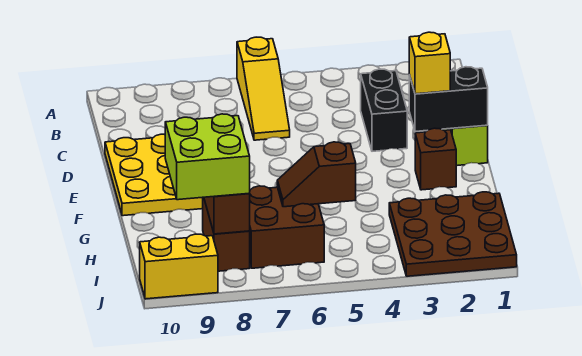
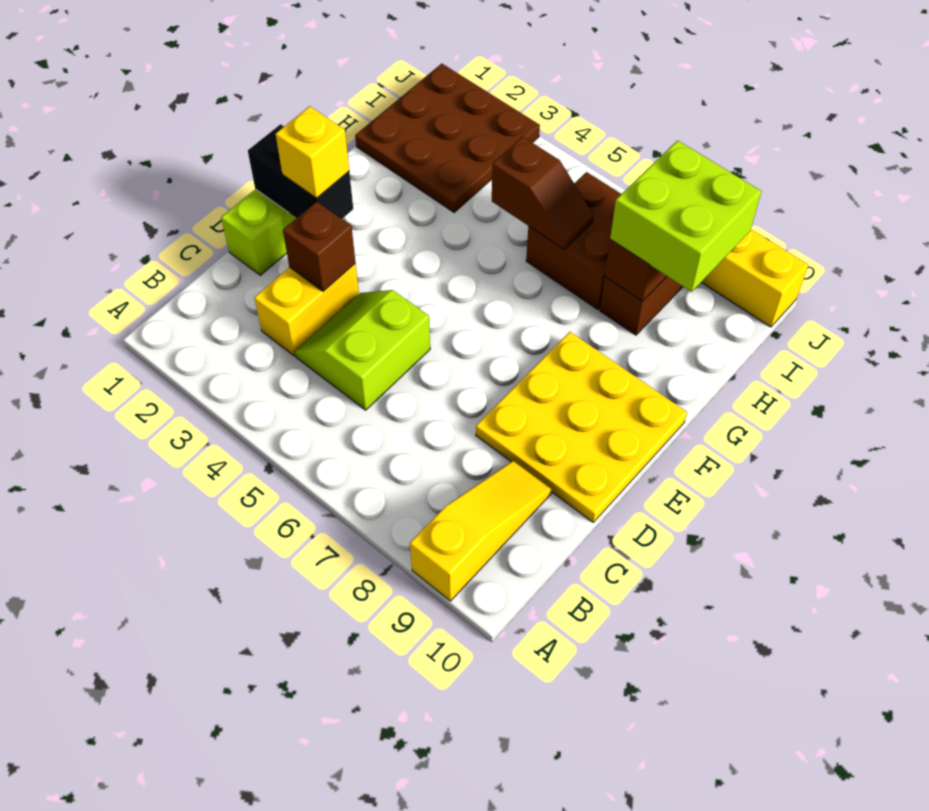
yellow slope A6:C6 level 1 top A -> yellow slope A9:C9 level 1 top A
black brick C3:D3 level 1 -> yellow brick C3:D3 level 1
none -> lime slope C4:D5 level 1 top 5
brown brick F2 level 1 -> brown brick D3 level 2

